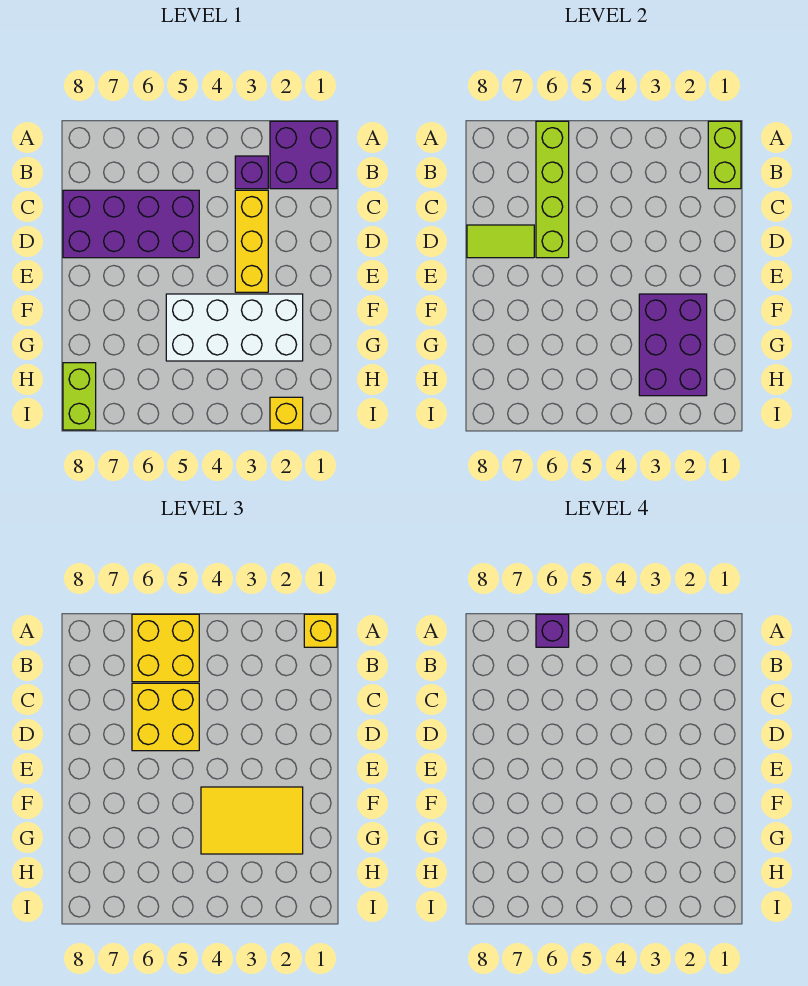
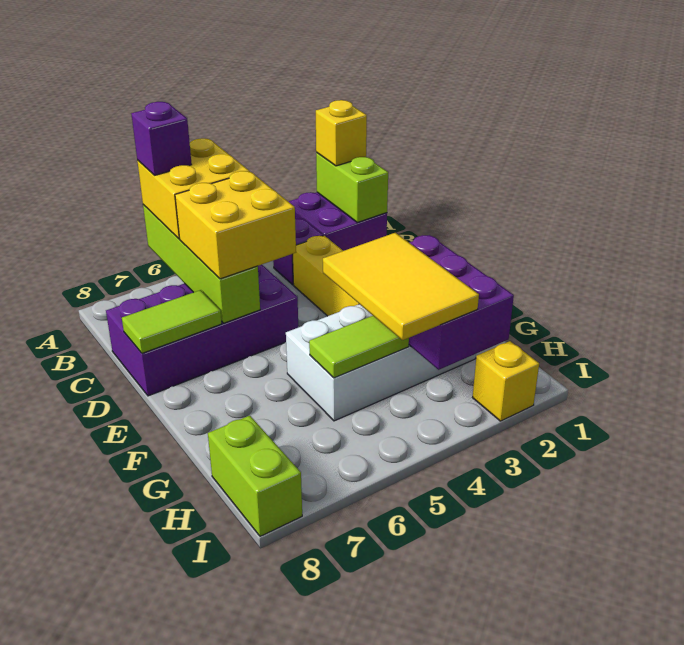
yellow tile F2:G4 level 3 -> yellow tile F3:H4 level 3
none -> lime tile G4:G5 level 2

